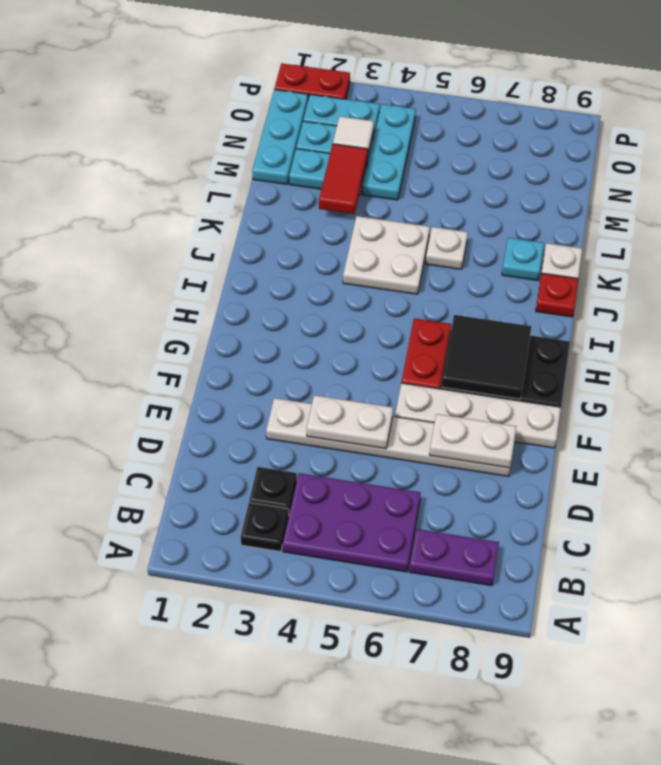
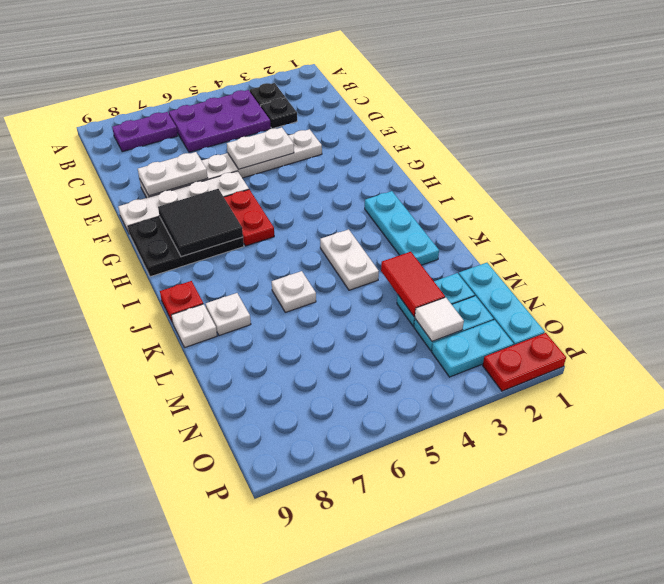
white plate J4:K5 level 1 -> white plate J4:K4 level 1
cyan plate K8 level 1 -> white plate K8 level 1
cyan plate M4:O4 level 1 -> cyan plate I2:K2 level 1

